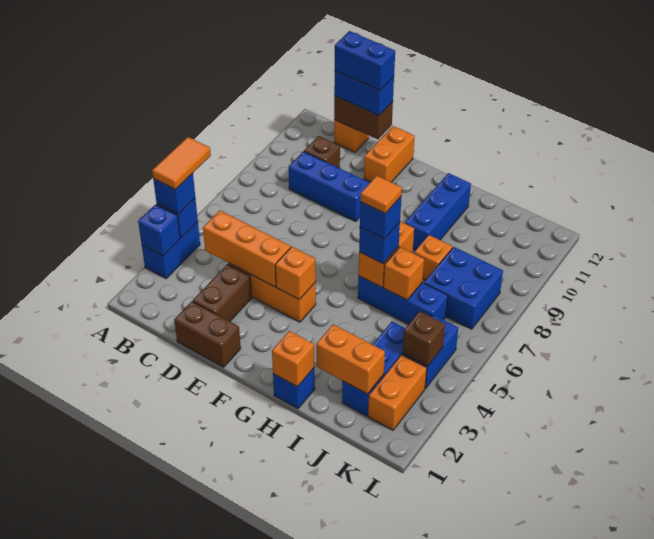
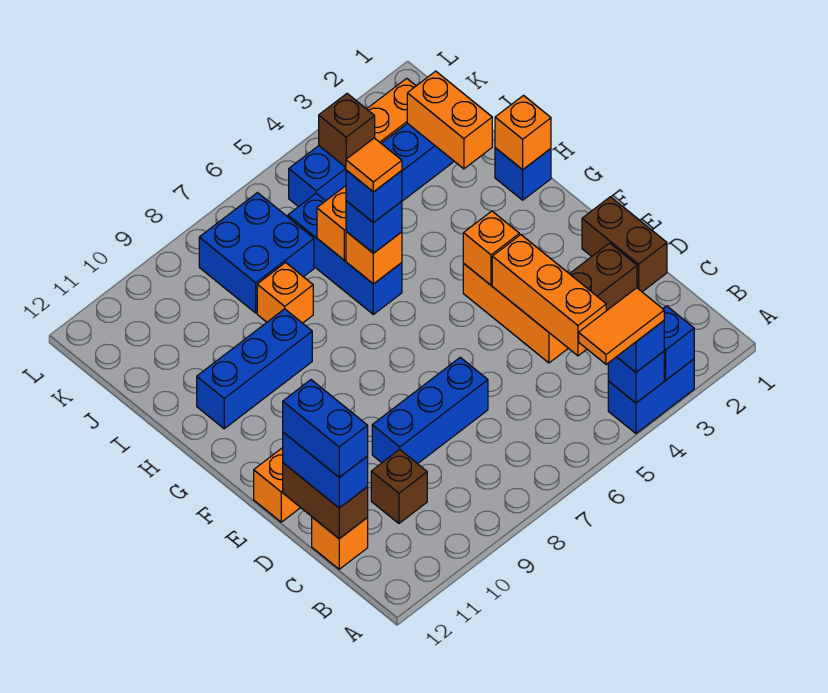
blue brick C9:E9 level 1 -> blue brick D7:D9 level 1
orange brick H6:H7 level 2 -> orange brick H6 level 2

